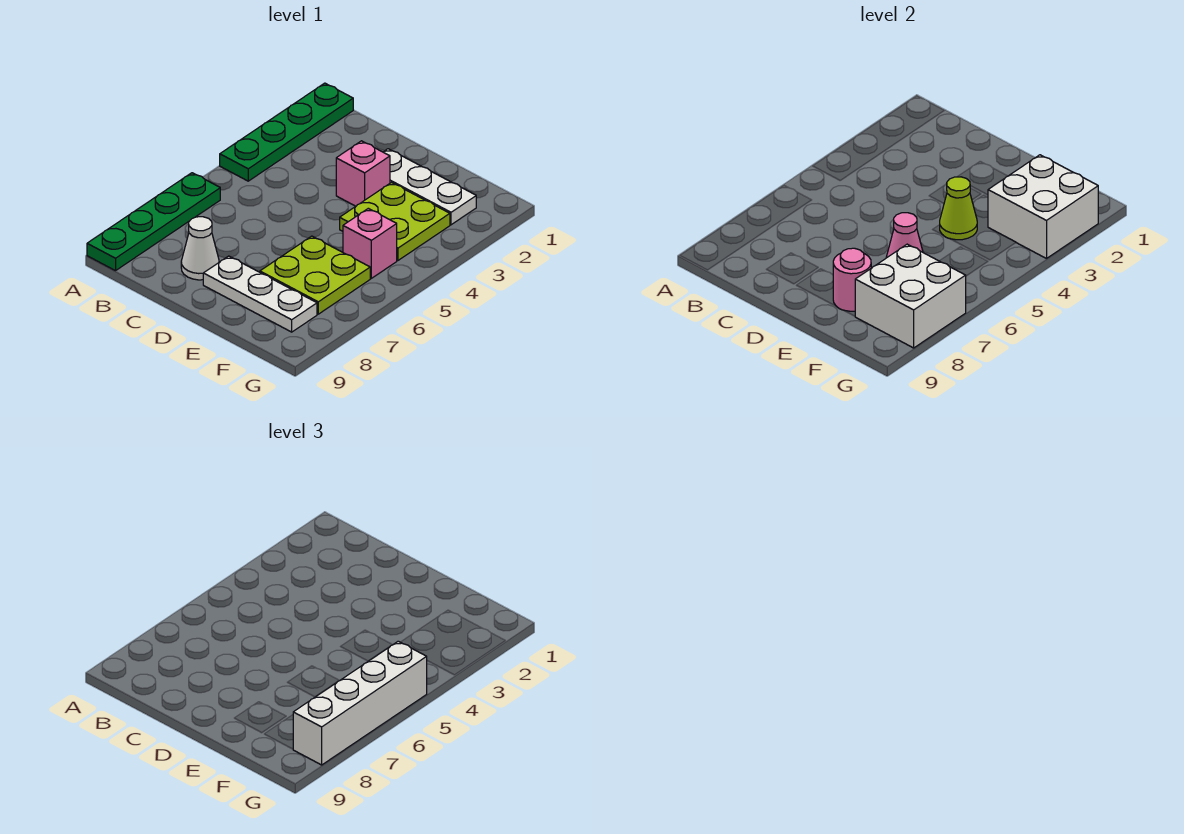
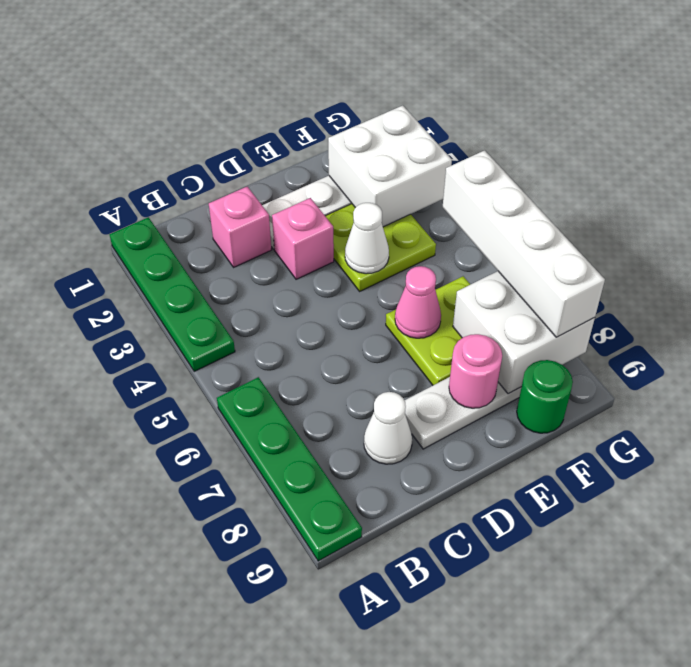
lime cone E4 level 2 -> white cone E4 level 2
pink brick F5 level 1 -> pink brick C2 level 1
none -> green round brick F9 level 1

